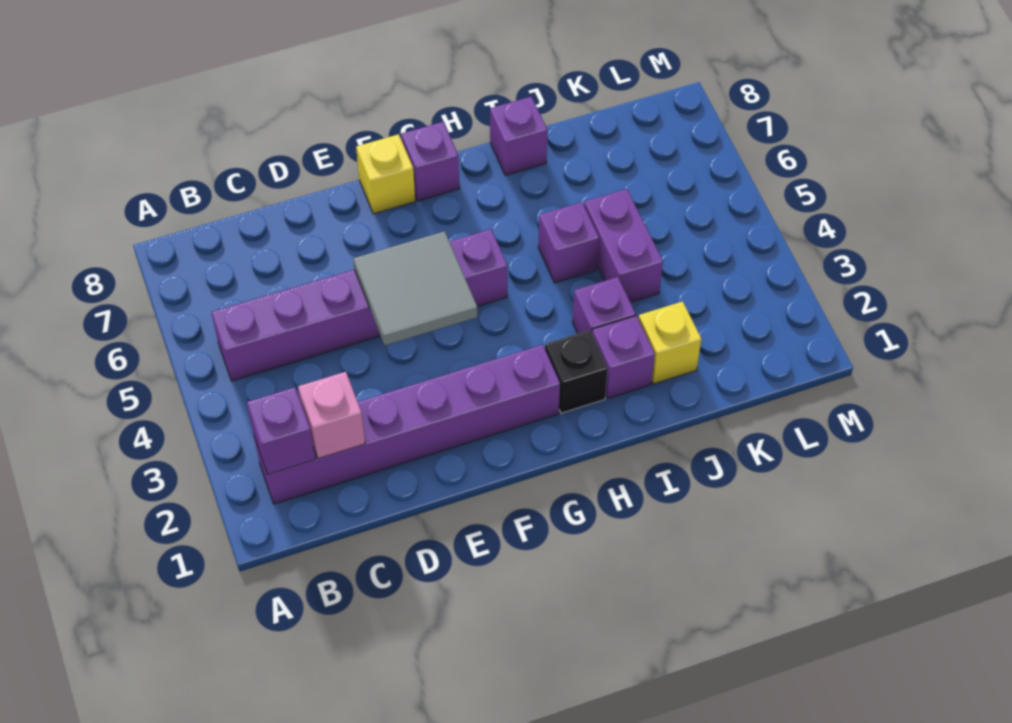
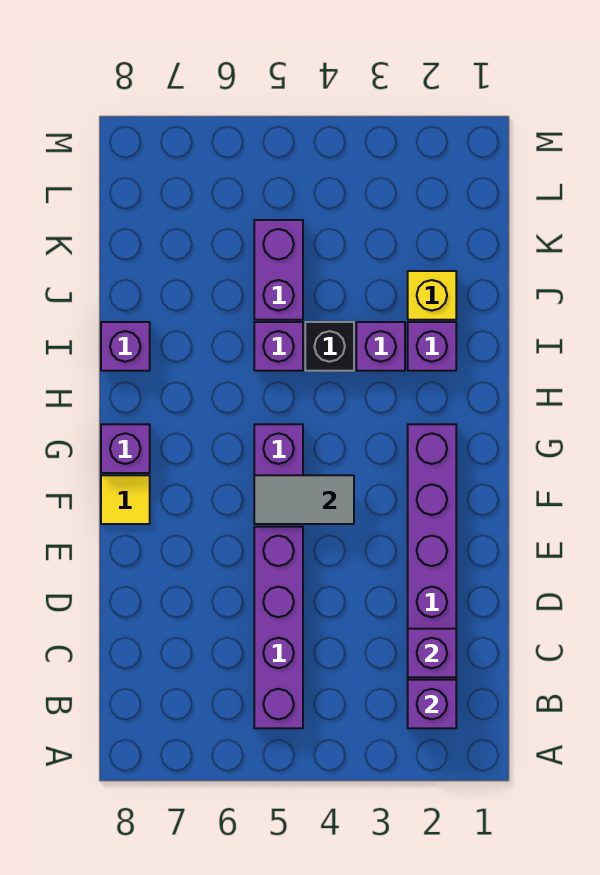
pink brick C2 level 2 -> purple brick C2 level 2
grey tile E4:F5 level 2 -> grey tile F4:F5 level 2
yellow brick F8 level 1 -> yellow tile F8 level 1
black brick H2 level 1 -> black brick I4 level 1
purple brick J4:J5 level 1 -> purple brick J5:K5 level 1

